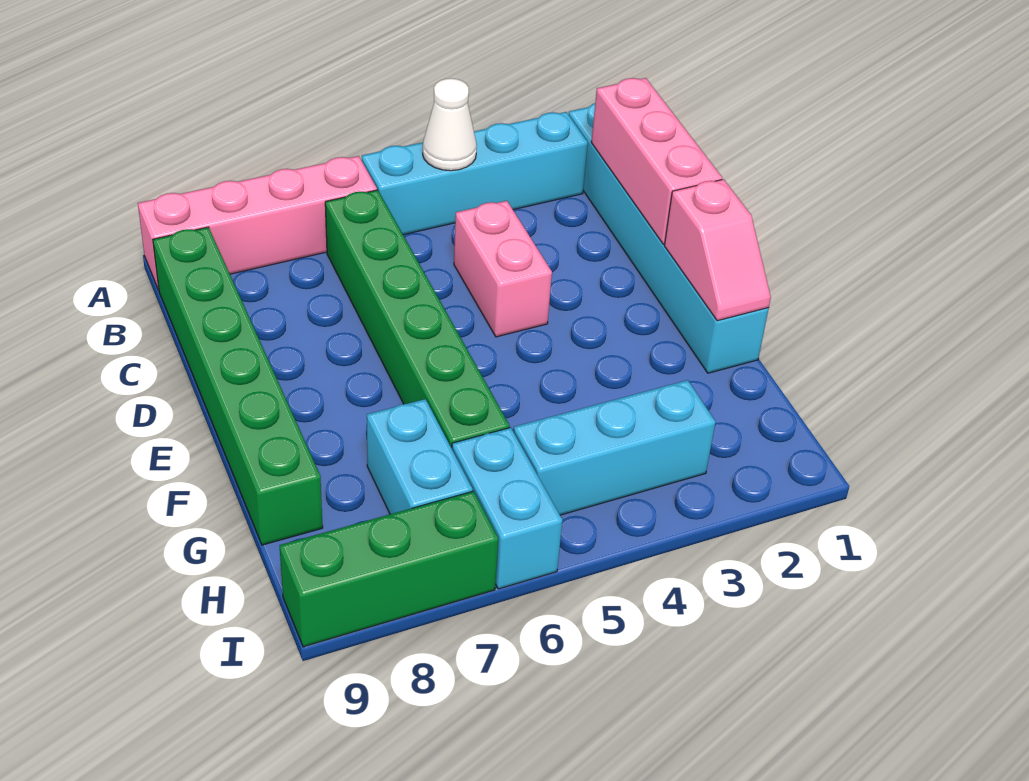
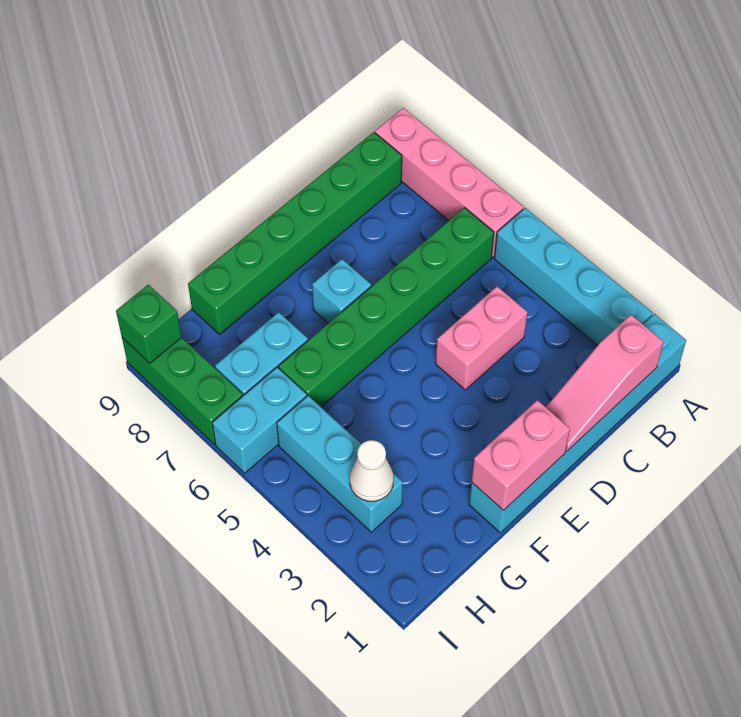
white cone A4 level 2 -> white cone H3 level 2
pink brick B1:D1 level 2 -> pink slope B1:D1 level 2 top B
pink slope E1:F1 level 2 top E -> pink brick E1:F1 level 2
none -> cyan brick E7 level 1
none -> green brick I9 level 2

